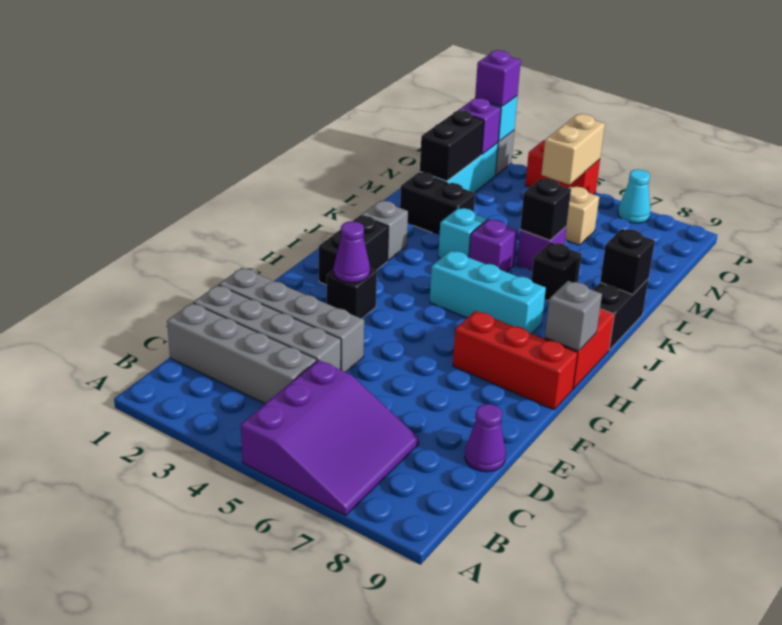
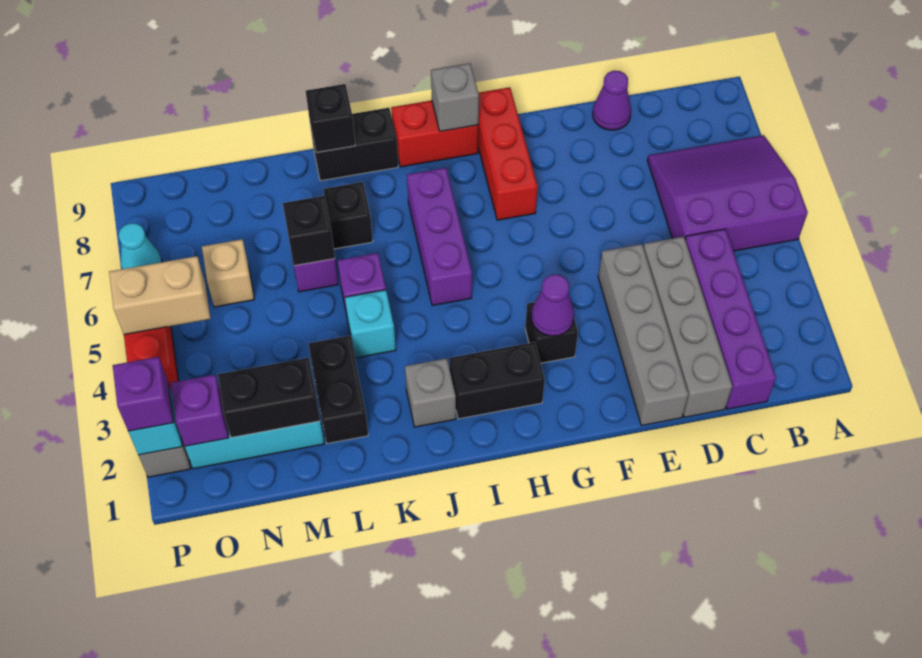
grey brick C1:C4 level 1 -> purple brick C1:C4 level 1
cyan brick I5:I7 level 1 -> purple brick I5:I7 level 1

